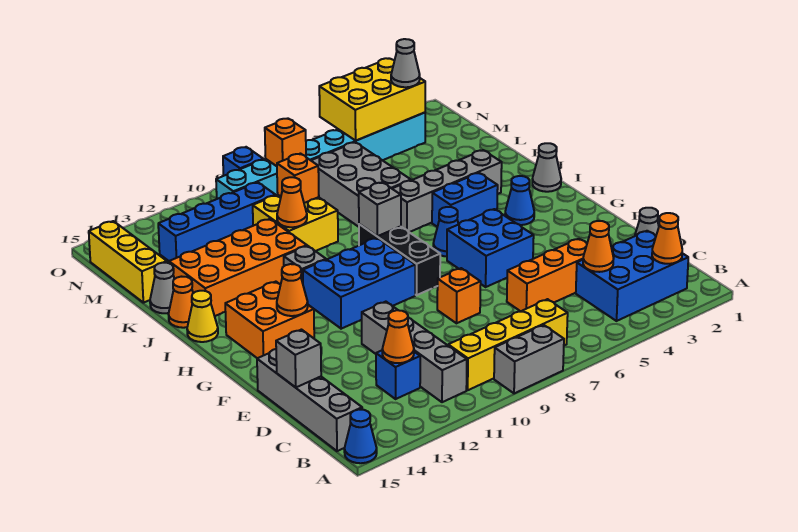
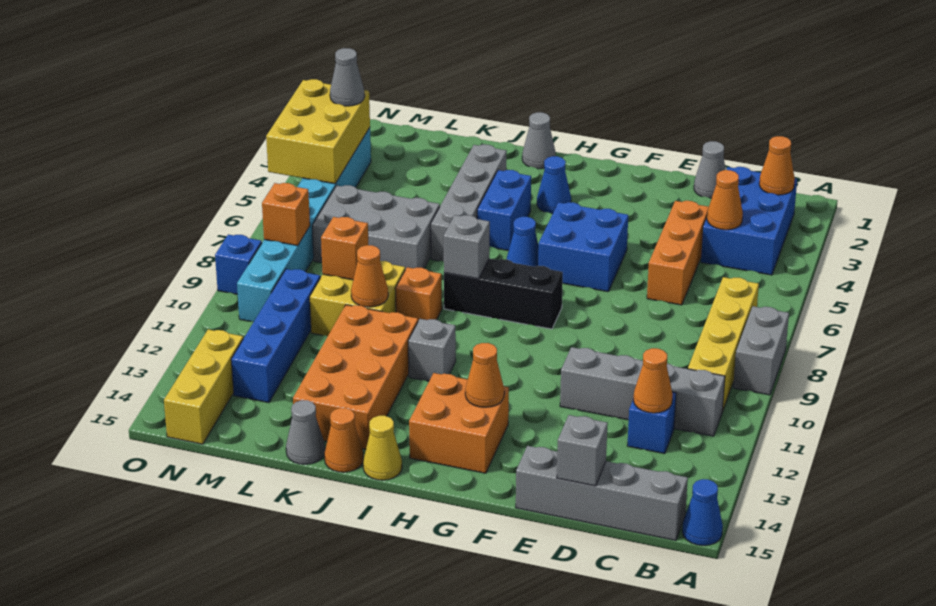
orange brick E8 level 1 -> orange brick J9 level 1
blue brick G9:H11 level 1 -> none
yellow brick L15:N15 level 1 -> yellow brick N13:N15 level 1

